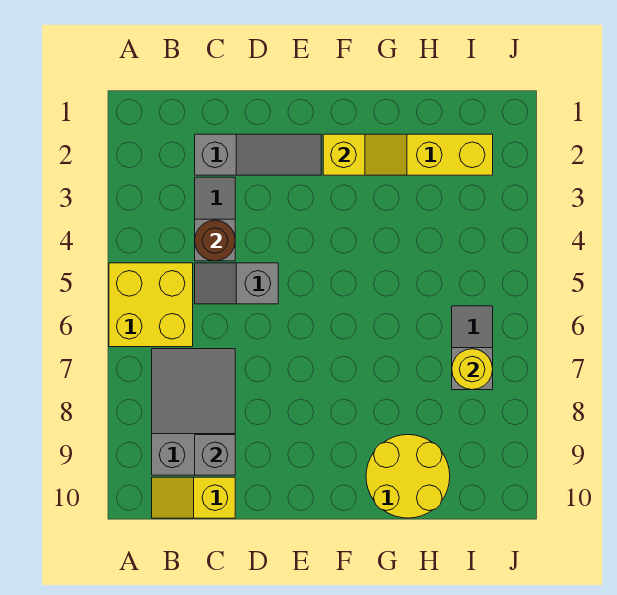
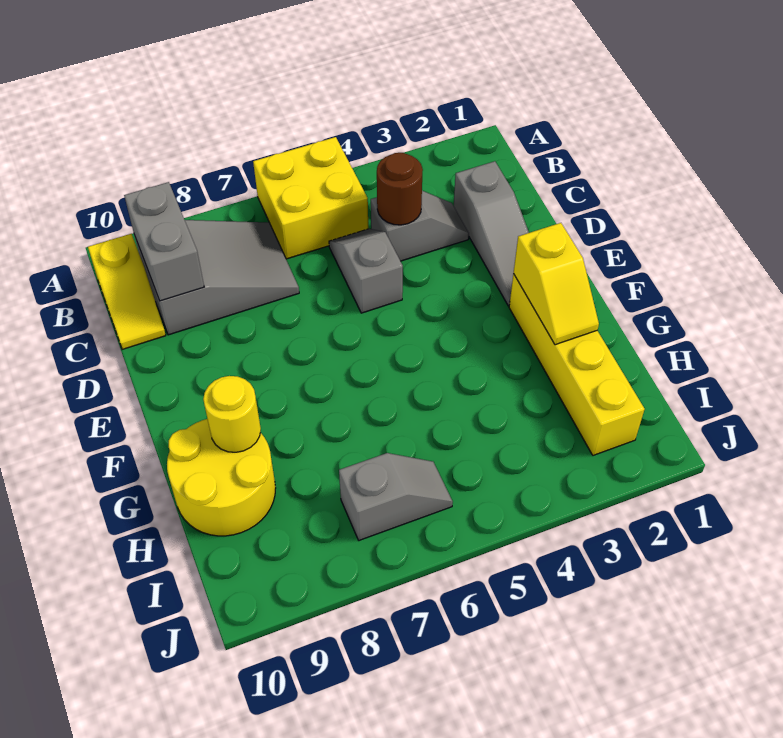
yellow slope B10:C10 level 1 top C -> yellow slope B10:C10 level 1 top B
grey brick C9 level 2 -> grey brick B9:C9 level 2
yellow round brick I7 level 2 -> yellow round brick G9 level 2

